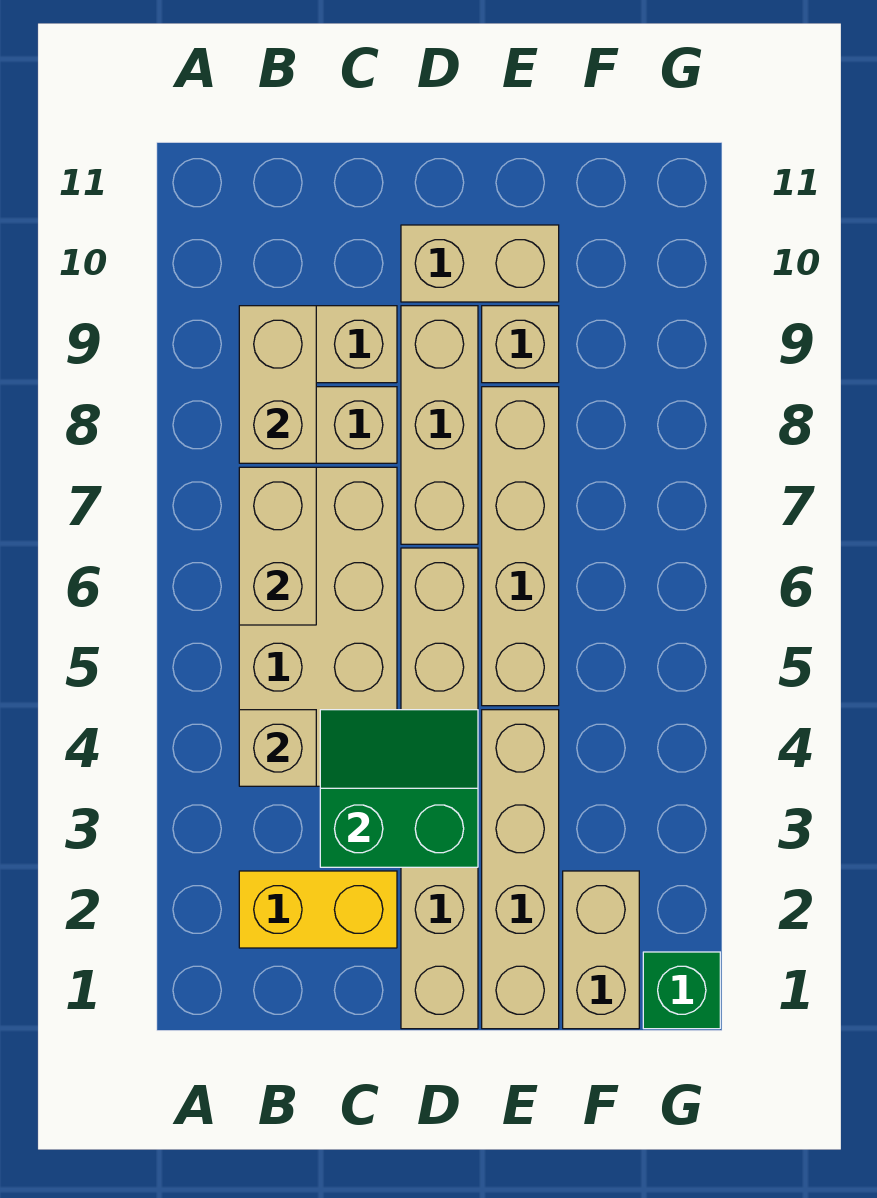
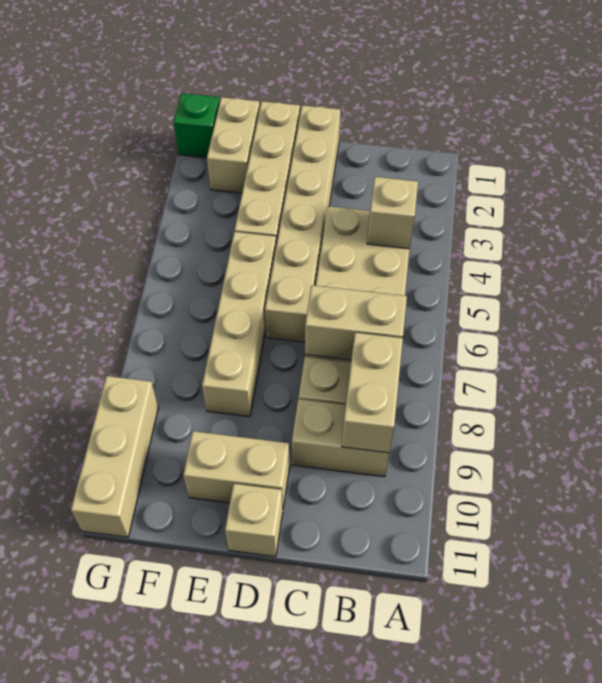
yellow brick B2:C2 level 1 -> none
tan brick B6:B7 level 2 -> tan brick B7:C7 level 2
green slope C3:D4 level 2 top 3 -> none
tan brick D7:D9 level 1 -> tan brick G9:G11 level 1
tan brick E9 level 1 -> tan brick D11 level 1

